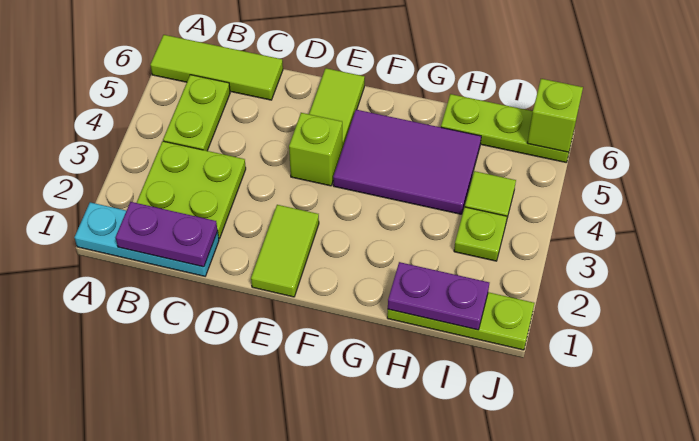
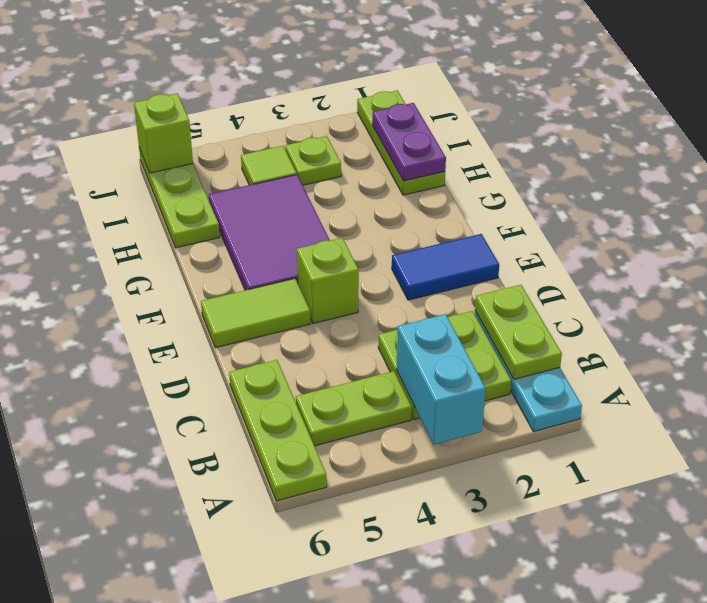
none -> cyan brick A3:B3 level 2
lime tile A6:C6 level 1 -> lime plate A6:C6 level 1
purple plate B1:C1 level 2 -> lime plate B1:C1 level 2
lime tile E1:E2 level 1 -> blue tile E1:E2 level 1

